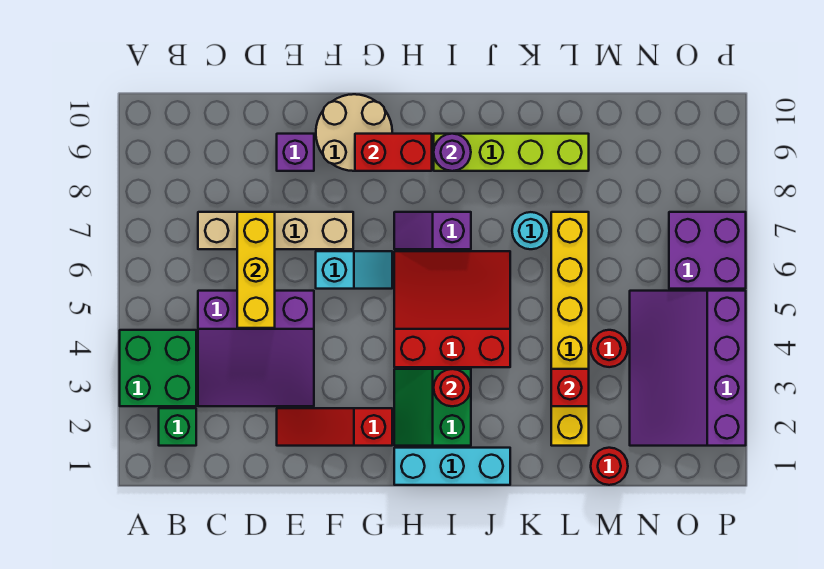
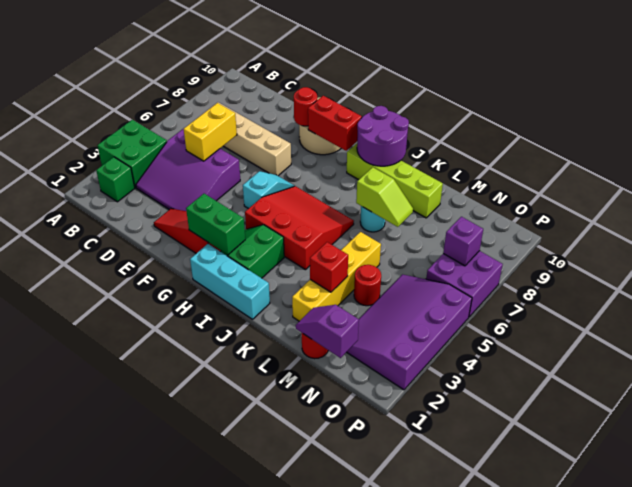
yellow brick D5:D7 level 2 -> yellow brick D5:D6 level 2
purple brick E9 level 1 -> purple brick O7 level 2
cyan slope F6:G6 level 1 top F -> cyan slope G5:G6 level 1 top 5
none -> green brick G2:H2 level 2
purple slope H7:I7 level 1 top I -> purple slope M1:N1 level 2 top N
red round brick I3 level 2 -> red round brick F9 level 2
purple round brick I9 level 2 -> purple round brick I9:J10 level 2
none -> lime slope K7:L7 level 2 top K
yellow brick L2:L7 level 1 -> yellow brick L2:L5 level 1

